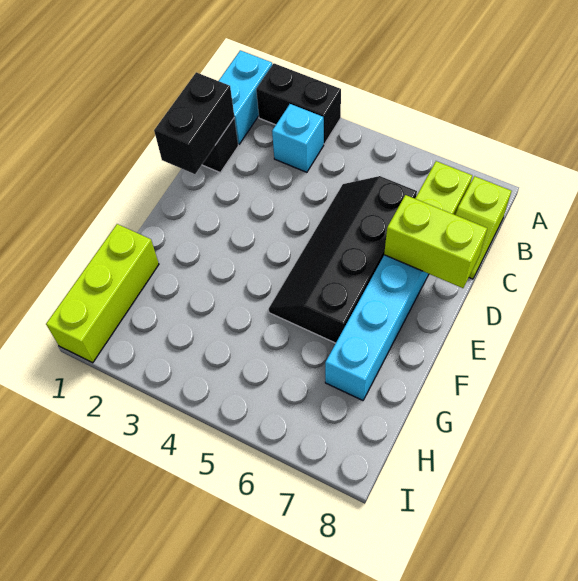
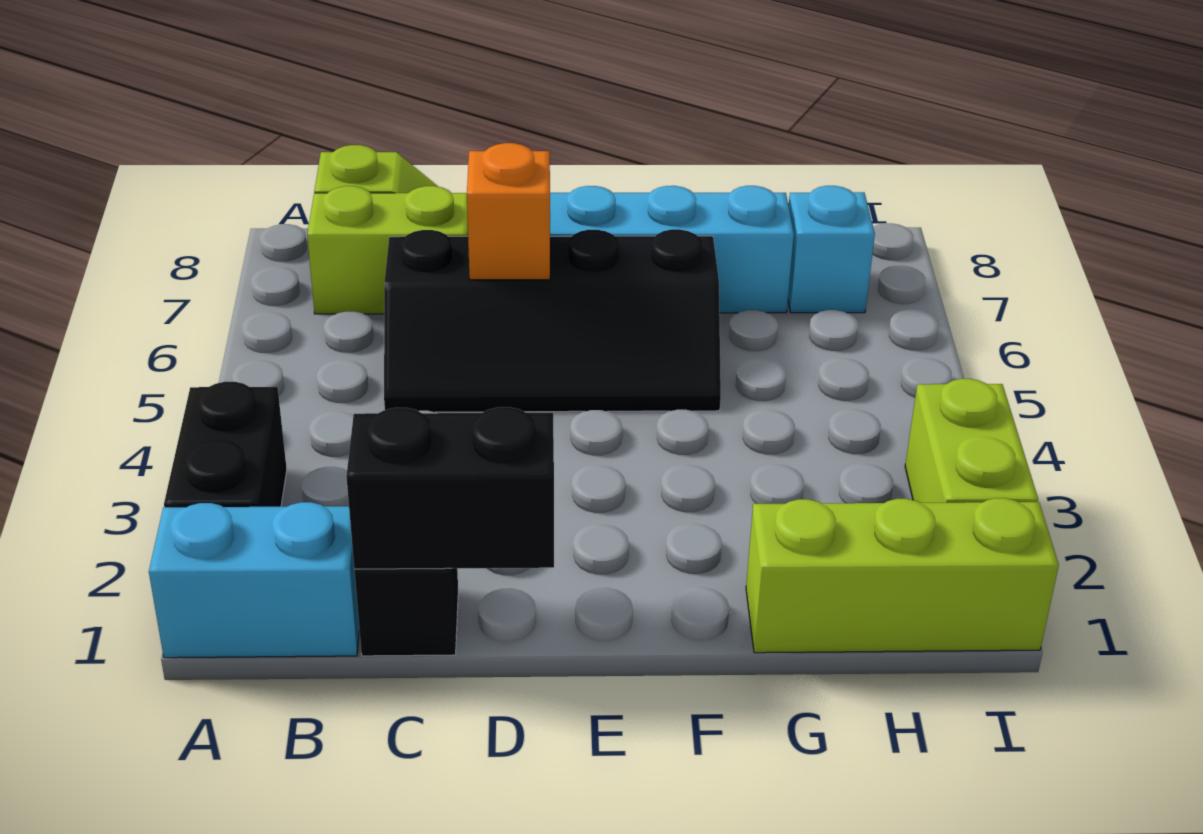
cyan brick B3 level 1 -> cyan brick H7 level 1
none -> orange brick D6 level 2
lime brick D7:D8 level 2 -> lime brick I2:I3 level 1

